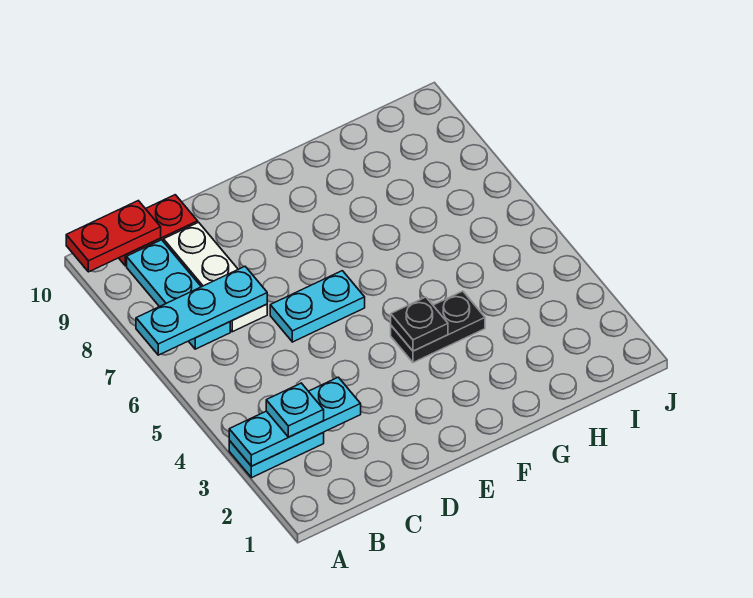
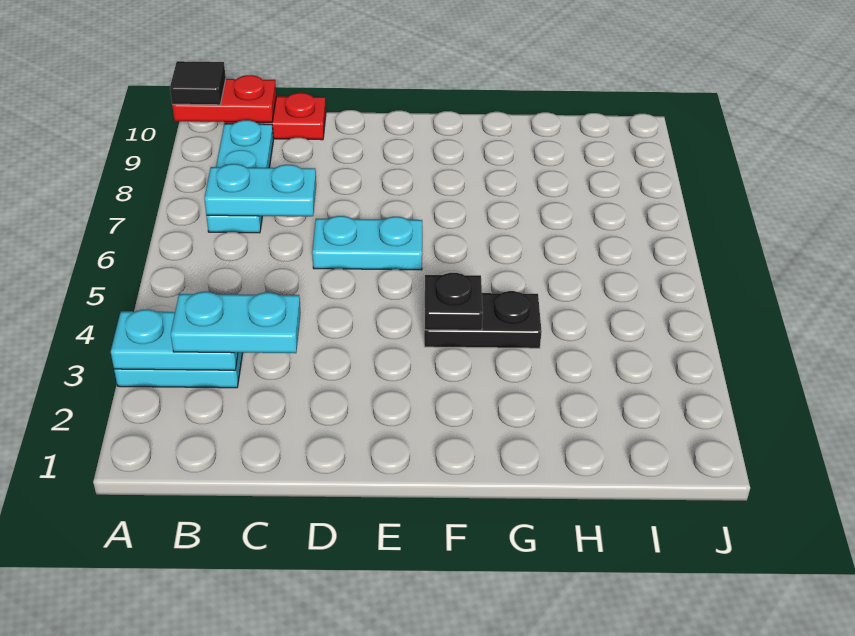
cyan plate A3:C3 level 2 -> cyan plate A3:B3 level 2
cyan plate A7:C7 level 2 -> cyan plate B7:C7 level 2
none -> black tile A10 level 3
cyan plate B3 level 3 -> cyan plate B3:C3 level 3
white plate C7:C9 level 1 -> none

